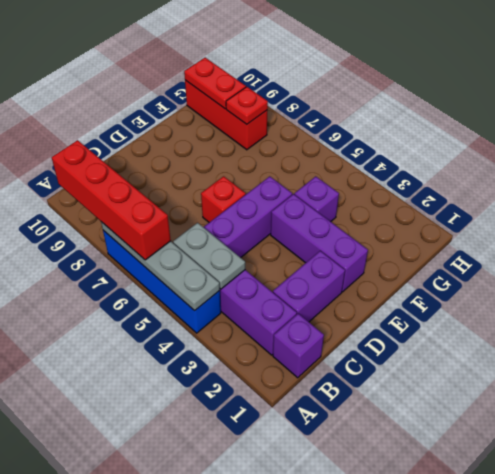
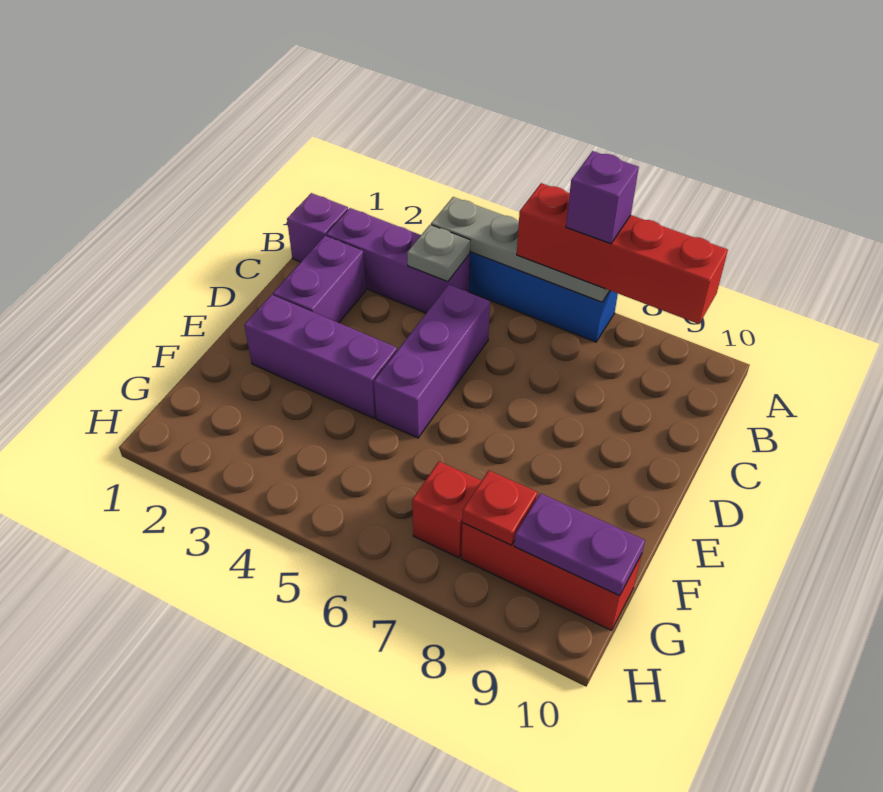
grey plate B4:B5 level 2 -> grey plate B4 level 2
red brick D6 level 1 -> red brick G7 level 1
purple brick F4 level 1 -> purple brick A7 level 4
red plate G9:G10 level 2 -> purple plate G9:G10 level 2

